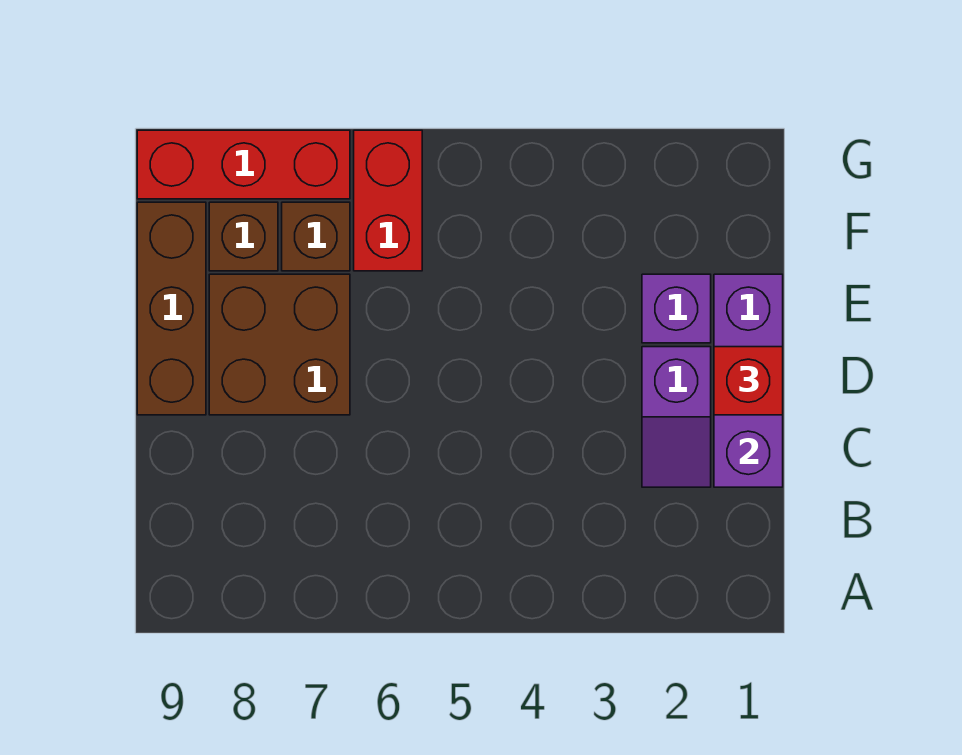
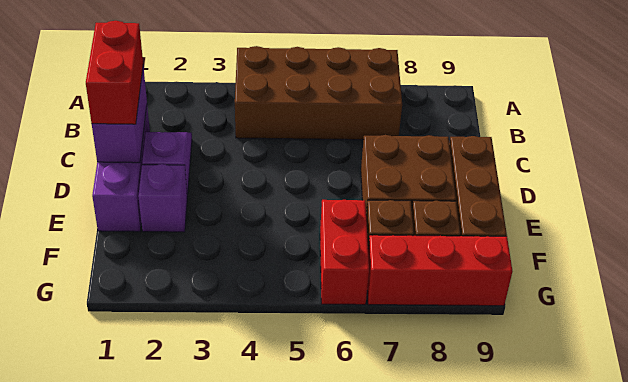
none -> brown brick A4:B7 level 1
red brick D1 level 3 -> red brick C1:D1 level 3

